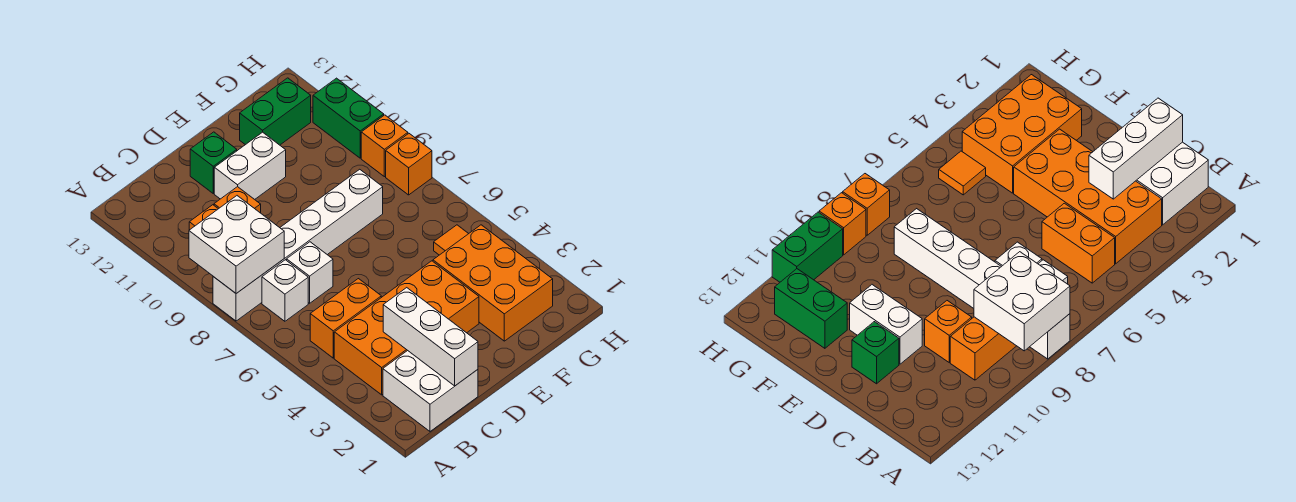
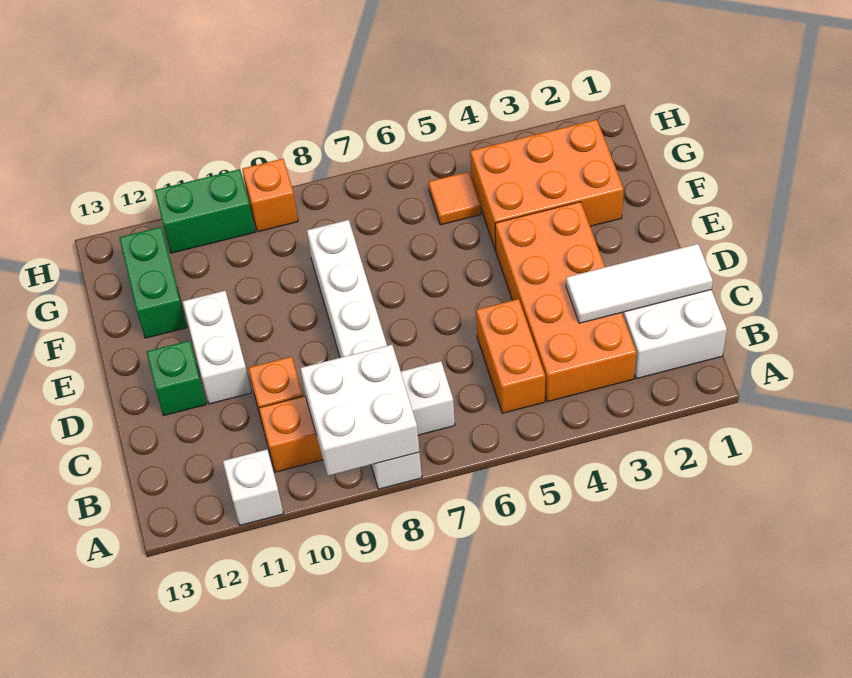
white brick C1:C3 level 2 -> white tile C1:C3 level 2
white brick C7 level 1 -> white brick A11 level 1
orange brick H8 level 1 -> none

